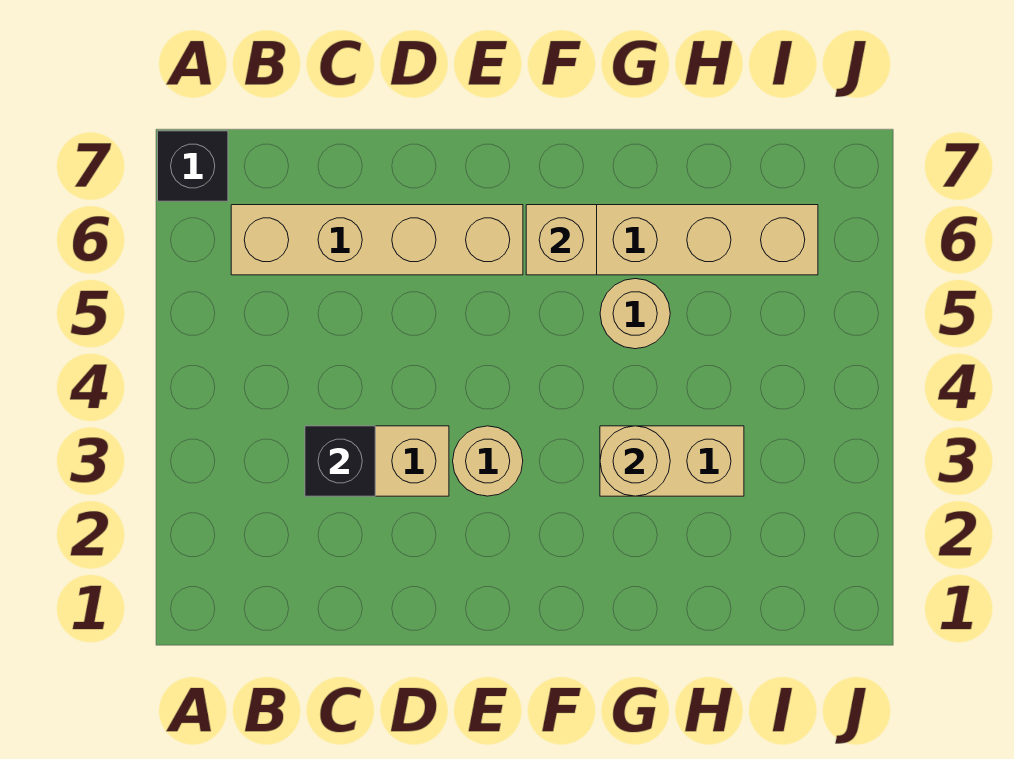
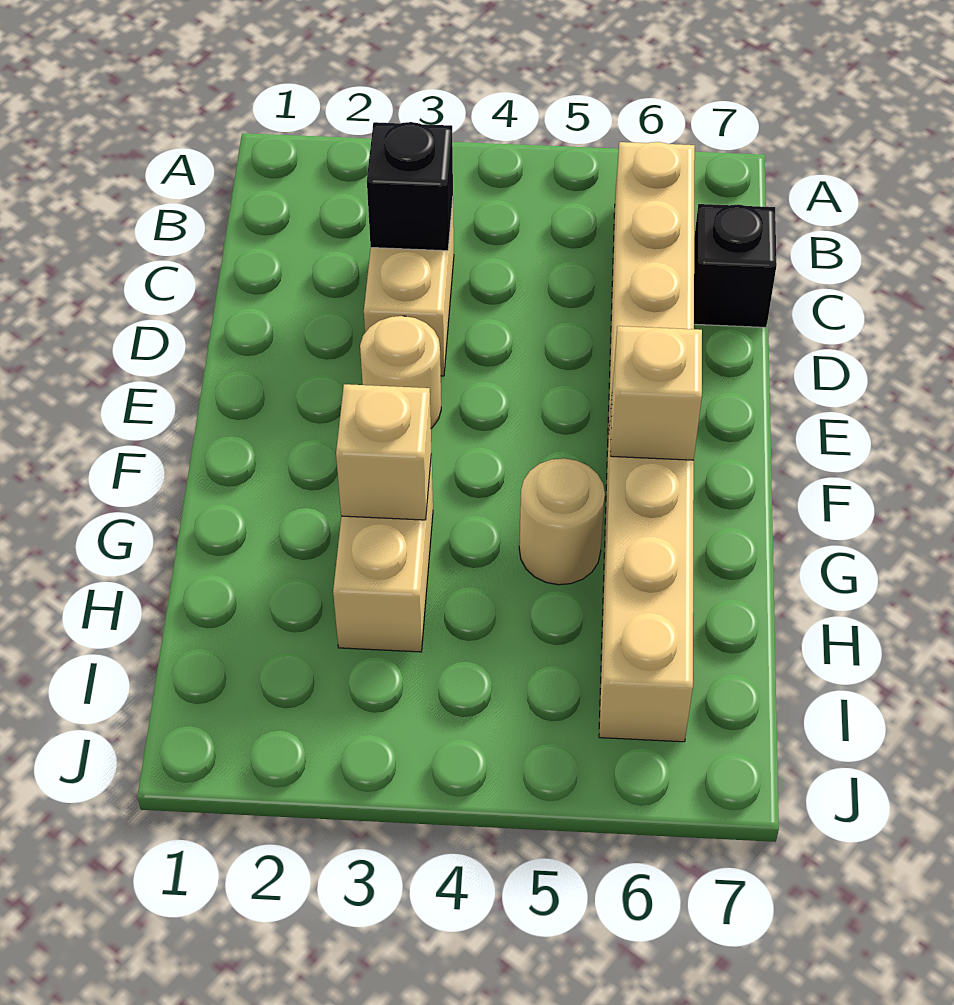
black brick A7 level 1 -> black brick C7 level 1
tan round brick G3 level 2 -> tan brick G3 level 2

